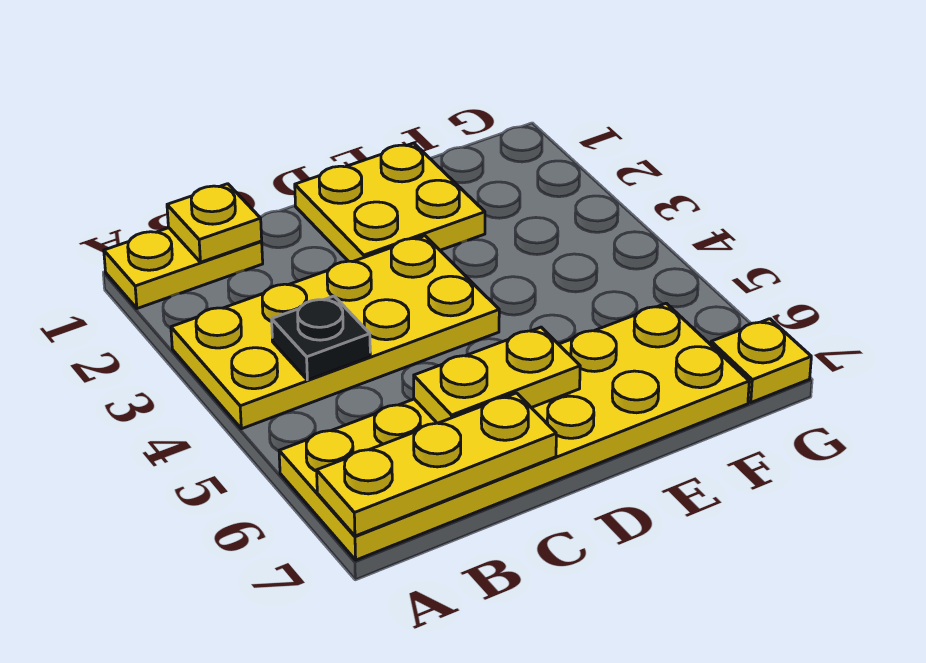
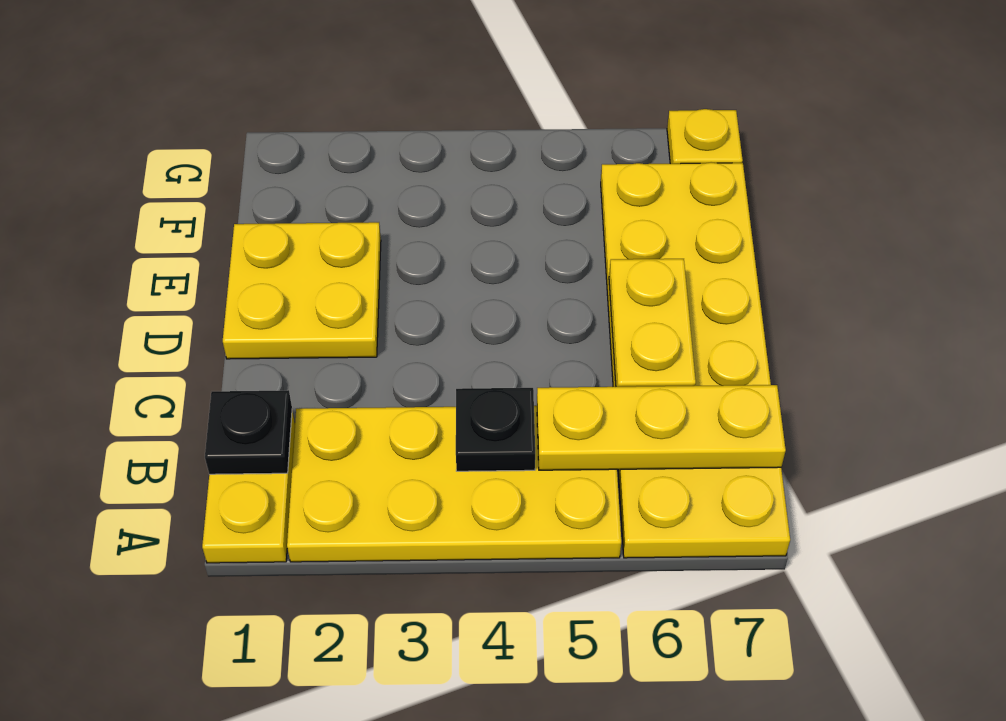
yellow plate A3:D4 level 1 -> yellow plate A2:B5 level 1
yellow plate A7:C7 level 2 -> yellow plate B5:B7 level 2
yellow plate B1 level 2 -> black plate B1 level 2

